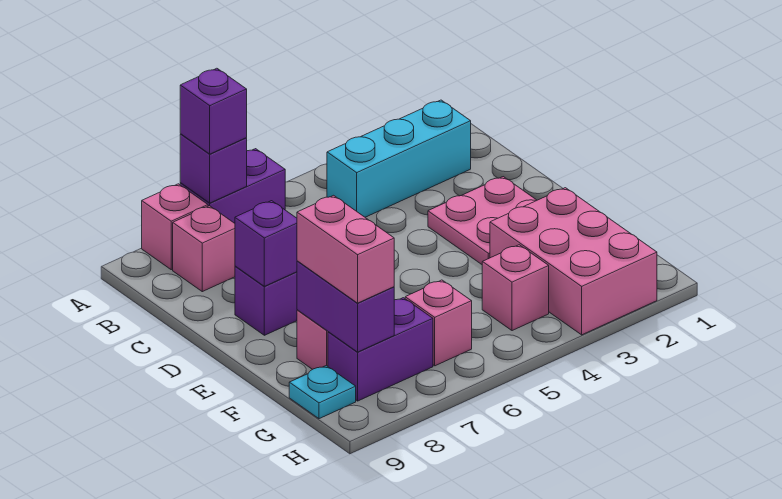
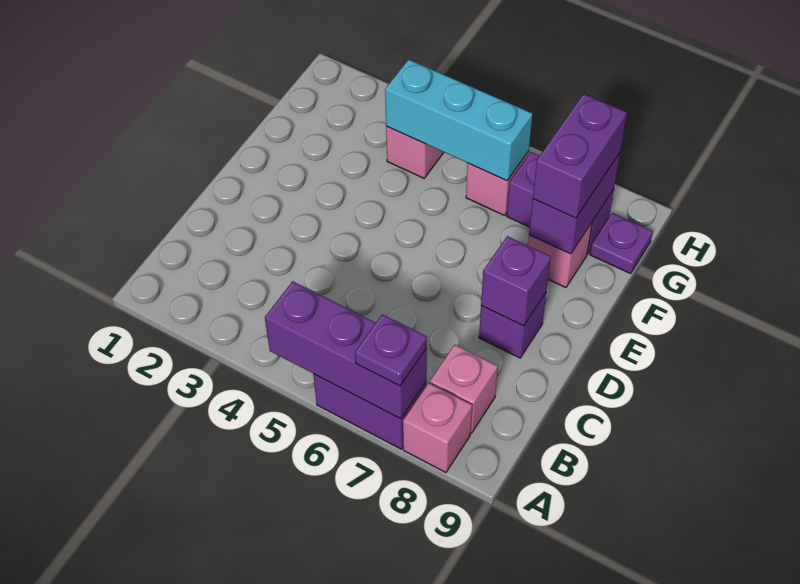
purple brick A7 level 2 -> purple brick A5:A7 level 2
purple brick A7 level 3 -> purple plate A7 level 3
cyan brick B2:B4 level 1 -> cyan brick G4:G6 level 2
pink plate D2:E3 level 1 -> none
pink brick F2:H3 level 1 -> none
pink brick F8:G8 level 3 -> purple brick F8:G8 level 3
cyan plate G9 level 1 -> purple plate G9 level 1

